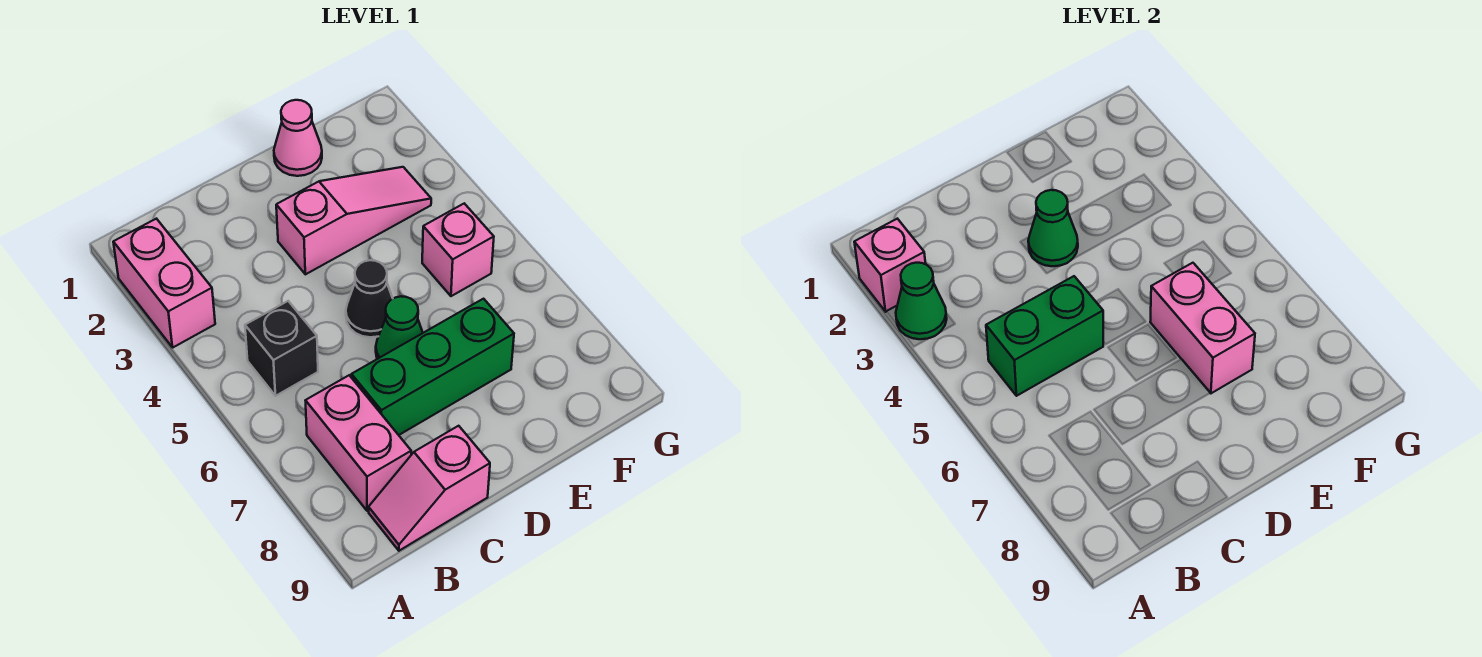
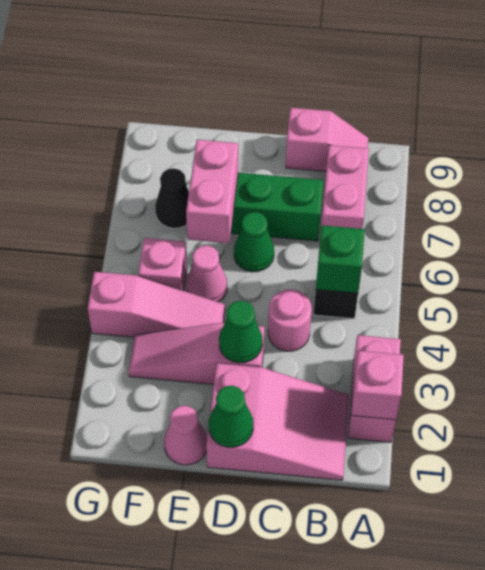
green cone A3 level 2 -> green cone D1 level 2
none -> pink slope B1:D2 level 1 top D
green brick B5:C5 level 2 -> green brick B5 level 2
none -> pink round brick C4 level 1
black cone D5 level 1 -> black cone F7 level 1
none -> pink slope E4:G4 level 1 top G
none -> pink cone E5 level 1

